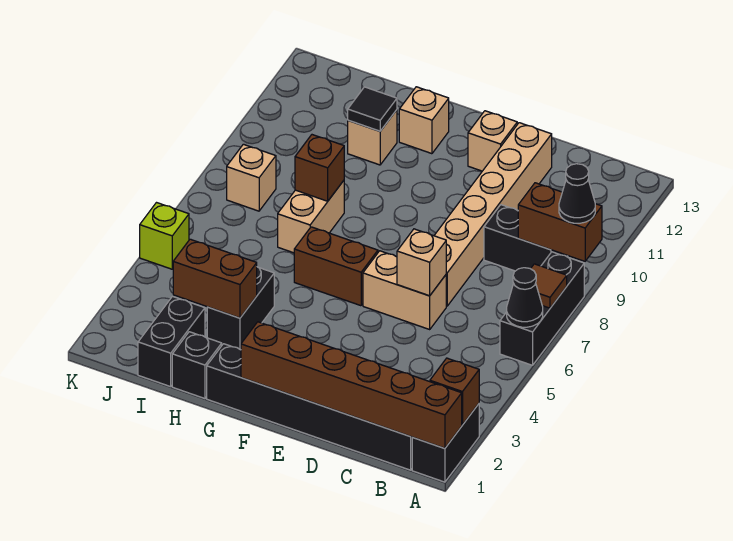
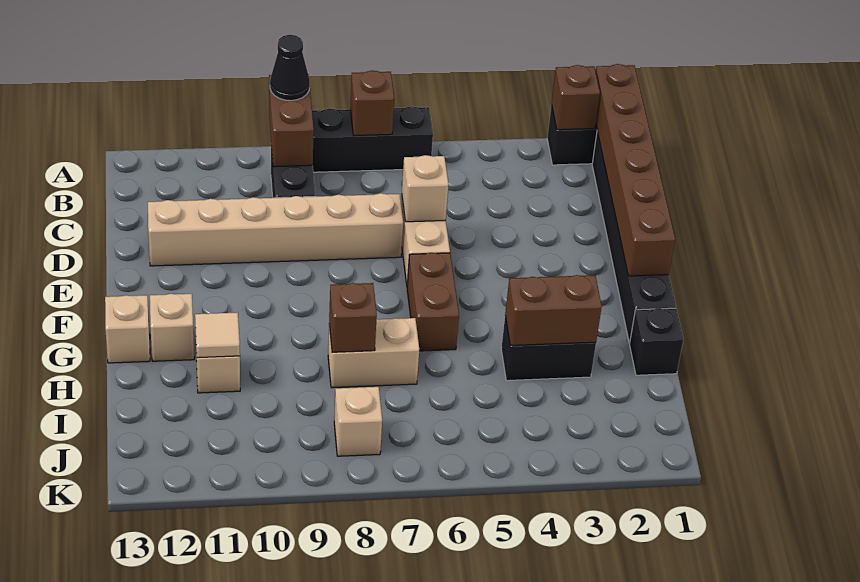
black cone A6 level 2 -> none
brown tile A7 level 2 -> brown brick A7 level 2
tan brick E12 level 1 -> tan brick G13 level 1
brown brick H3:I3 level 2 -> brown brick H3:H4 level 2
black tile H11 level 2 -> tan tile H11 level 2
black brick I1:I2 level 1 -> none
lime brick K5 level 1 -> none

